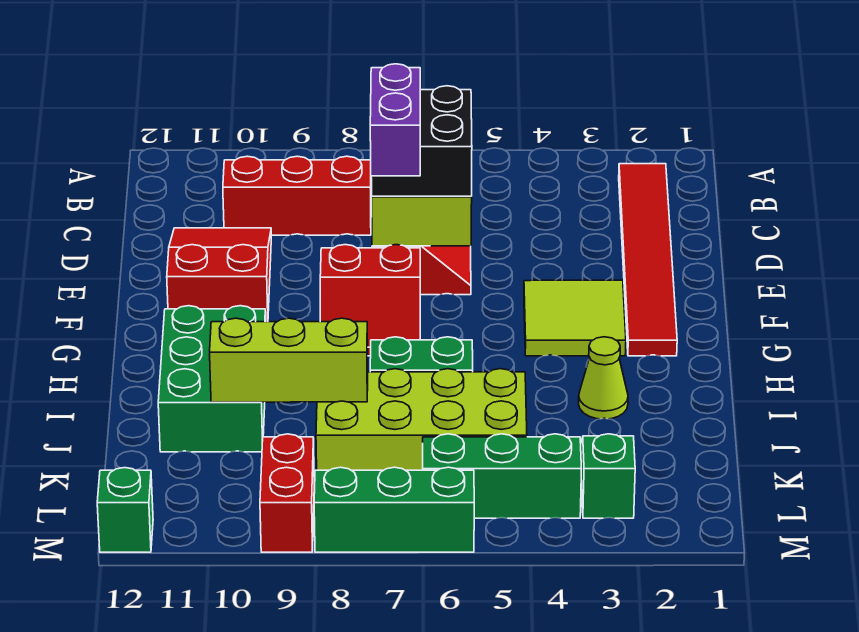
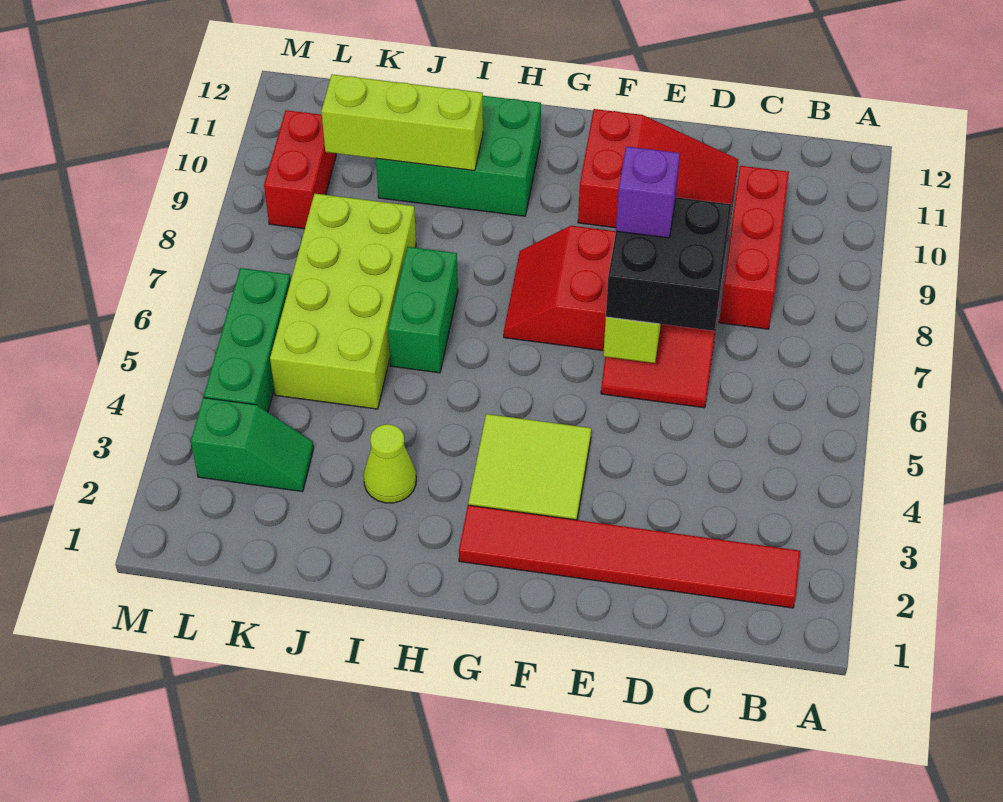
purple brick E7:F7 level 4 -> purple brick E7 level 4
lime brick J8:J10 level 2 -> lime brick I10:K10 level 2
red brick L9:M9 level 1 -> red brick L9:L10 level 1
green brick M6:M8 level 1 -> none
green brick M12 level 1 -> none

